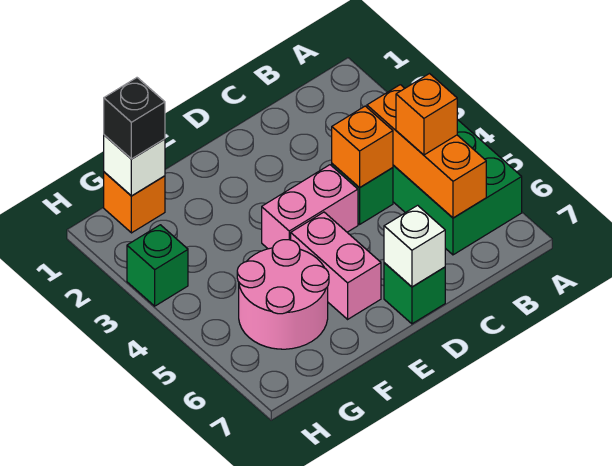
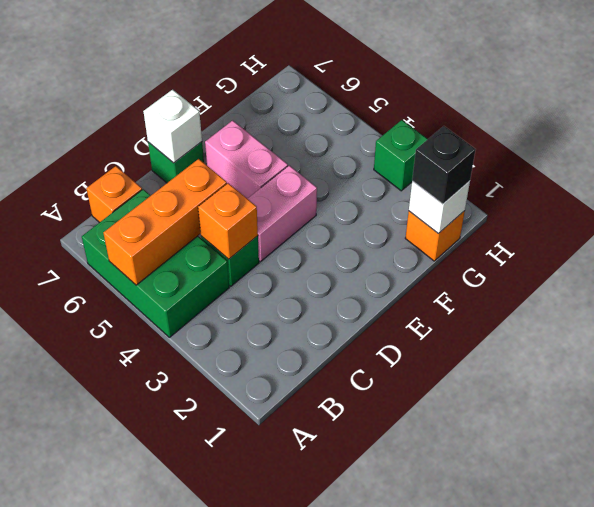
orange brick B4:B6 level 2 -> orange brick A5:C5 level 2
orange brick B5 level 3 -> orange brick B7 level 1
pink round brick F5:G6 level 1 -> none

